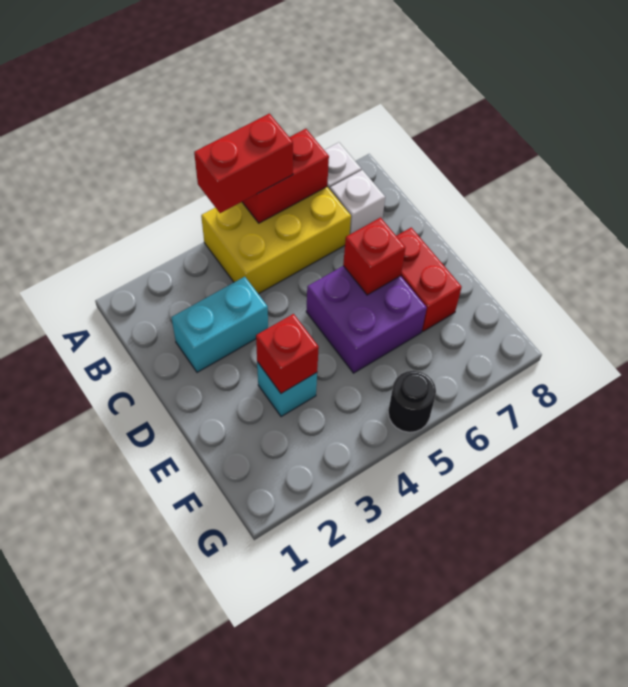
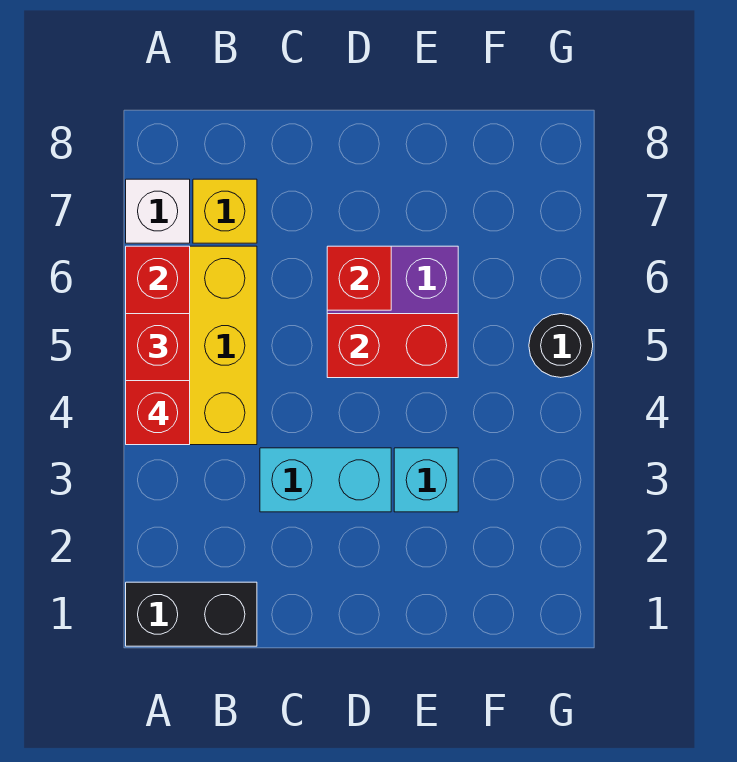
none -> black brick A1:B1 level 1
white brick B7 level 1 -> yellow brick B7 level 1
cyan brick C2:C3 level 1 -> cyan brick C3:D3 level 1
red brick D7:E7 level 1 -> red brick D5:E5 level 2
red brick E3 level 2 -> red brick A4 level 4

